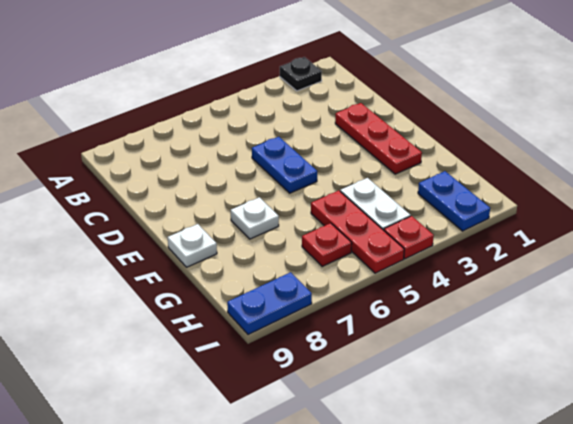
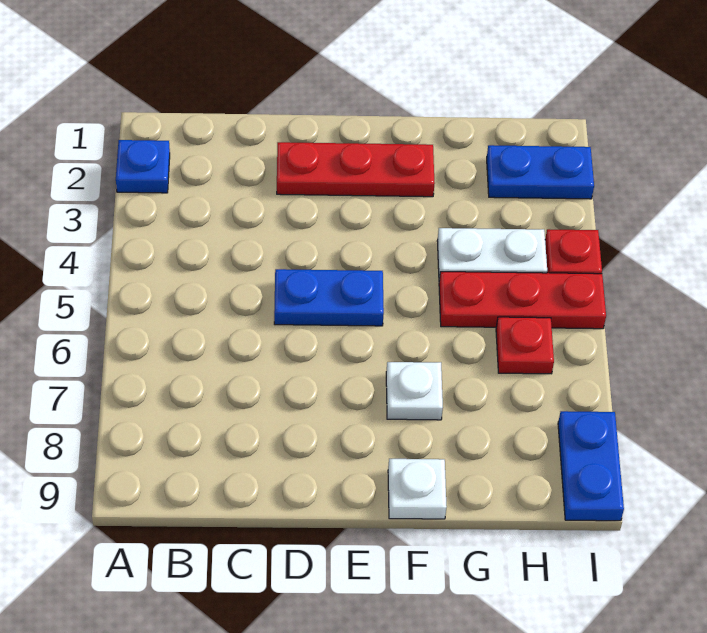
black plate A2 level 1 -> blue plate A2 level 1

